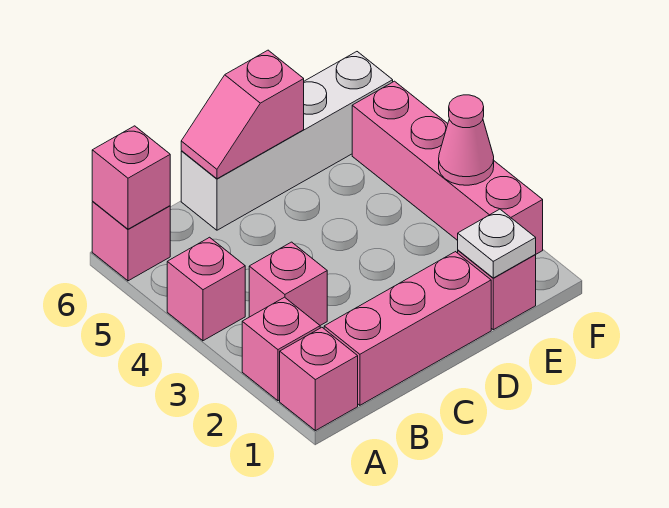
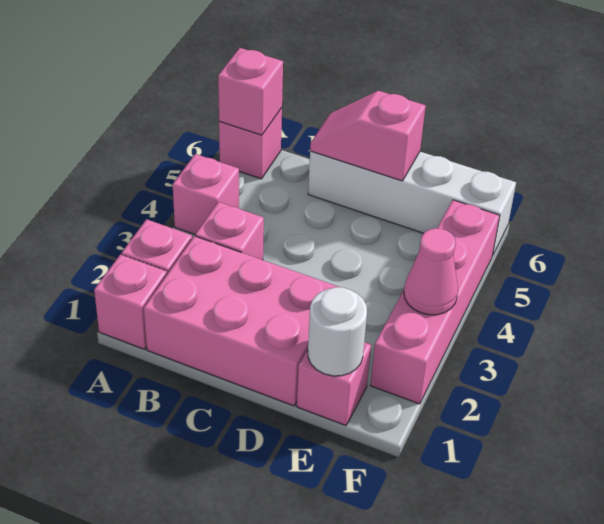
pink brick B1:D1 level 1 -> pink brick B1:D2 level 1
white plate E1 level 2 -> white round brick E1 level 2

